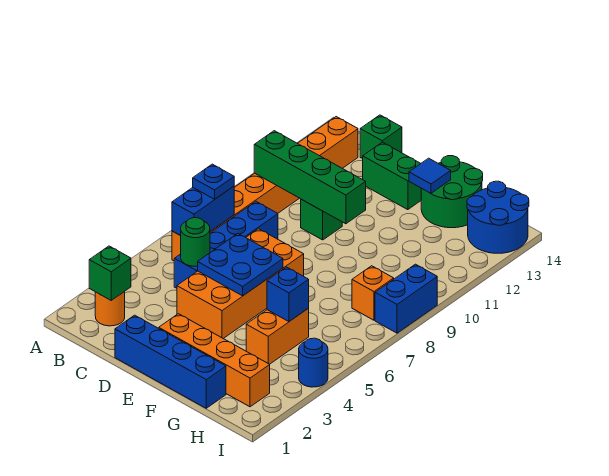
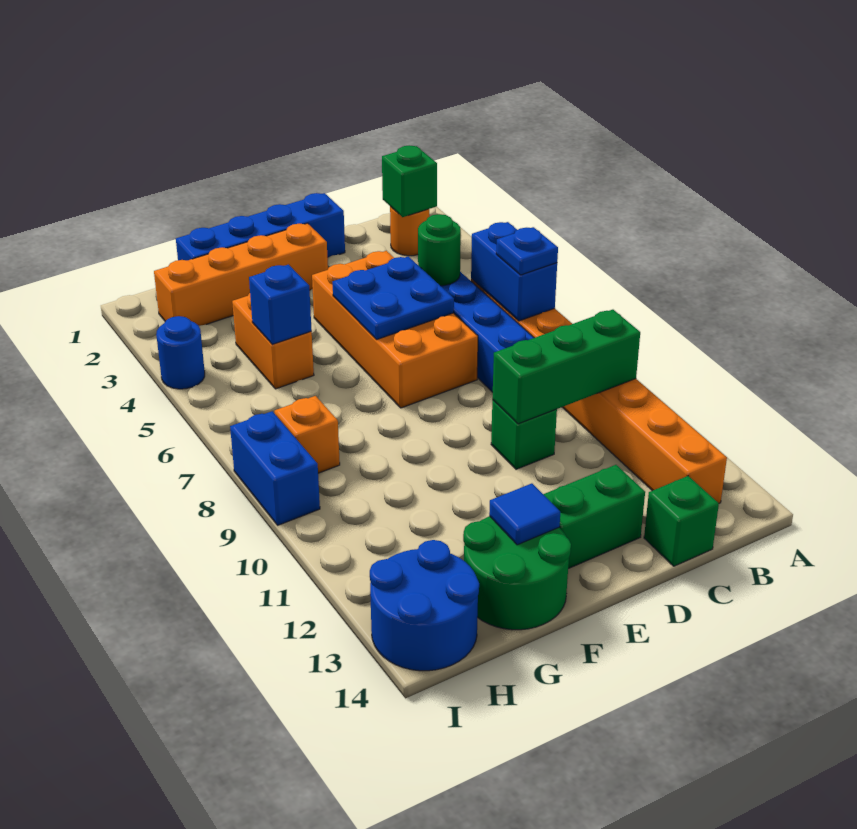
green brick B10:E10 level 2 -> green brick B10:D10 level 2

